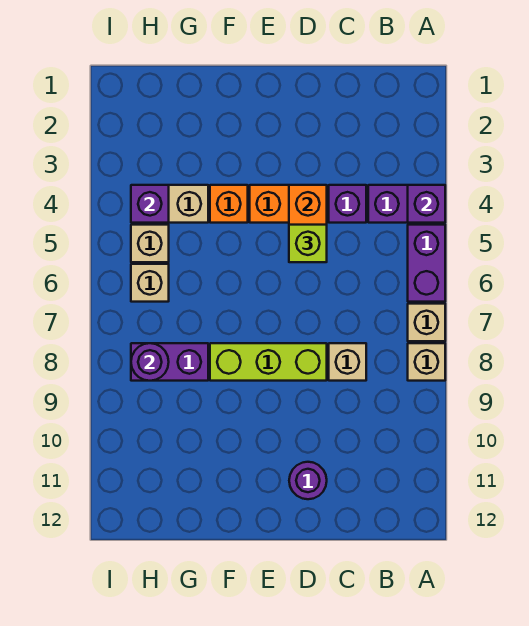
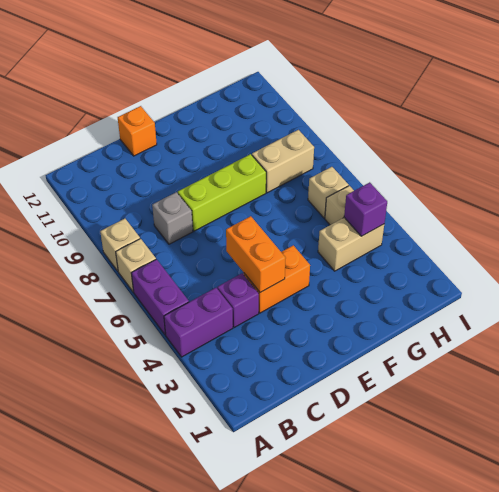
purple brick A4 level 2 -> none
tan brick C8 level 1 -> grey brick C8 level 1
lime brick D5 level 3 -> none
purple round brick D11 level 1 -> none
orange brick F4 level 1 -> orange brick D12 level 1
purple brick G8:H8 level 1 -> tan brick G8:H8 level 1
purple round brick H8 level 2 -> none

